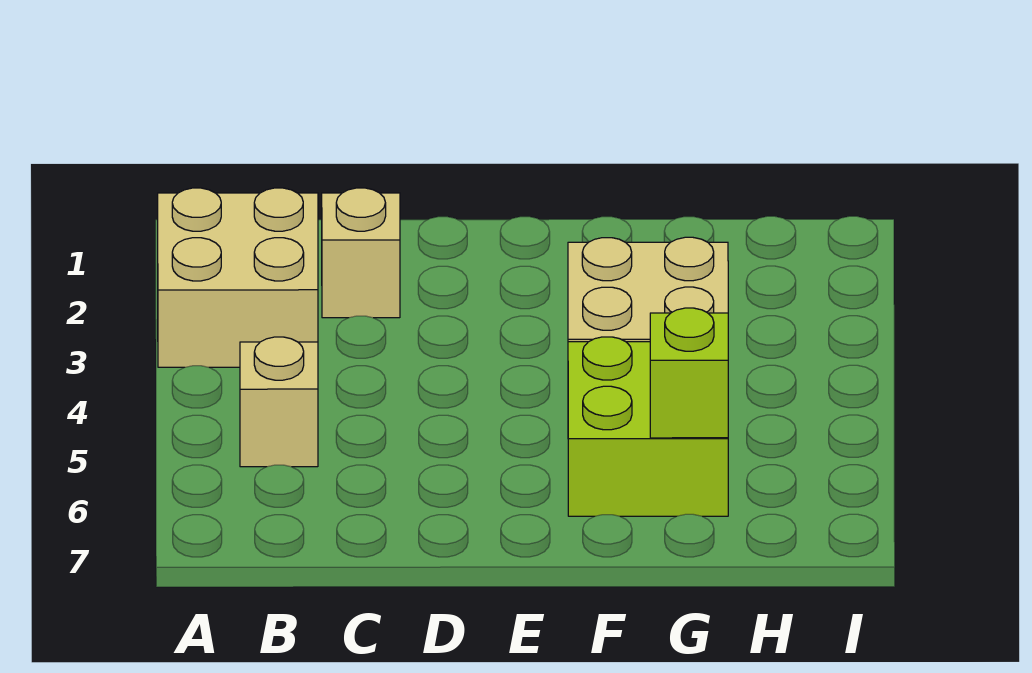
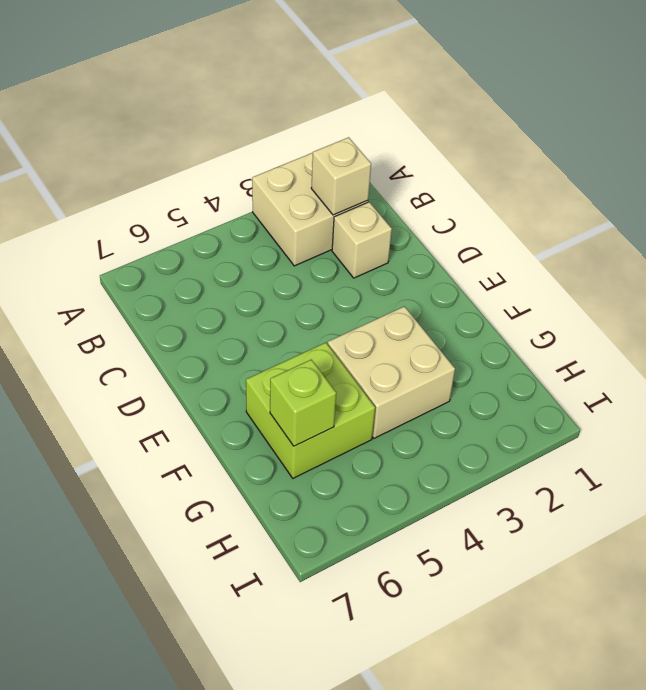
tan brick B5 level 1 -> tan brick B2 level 2

